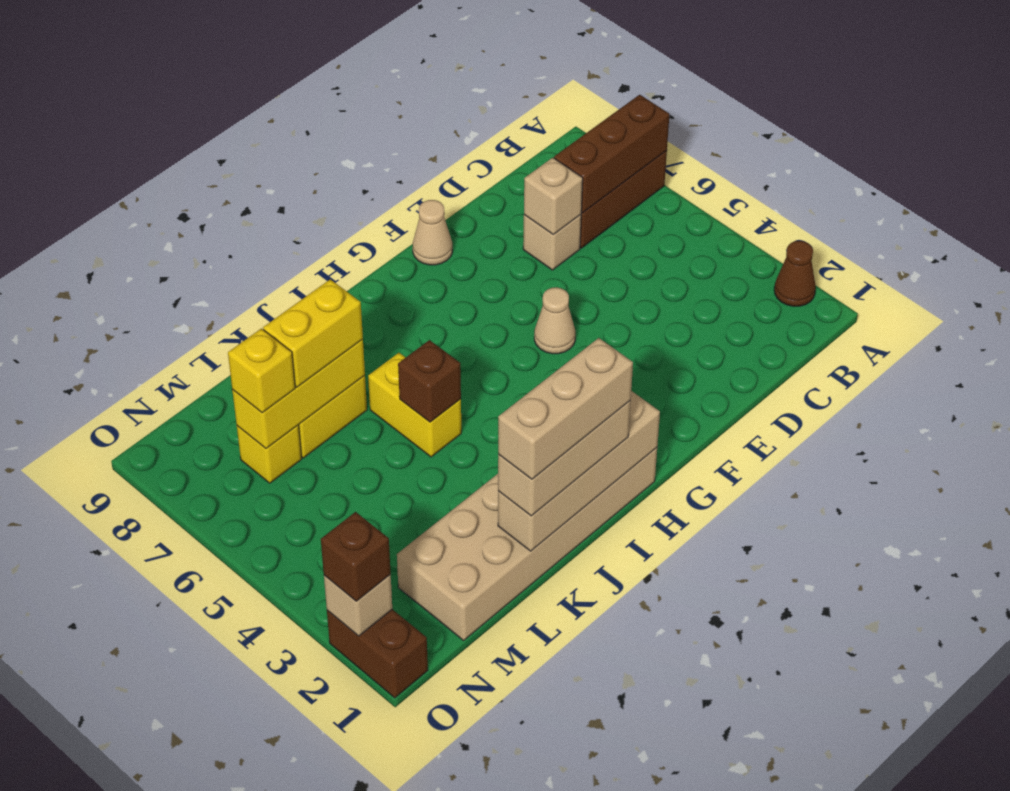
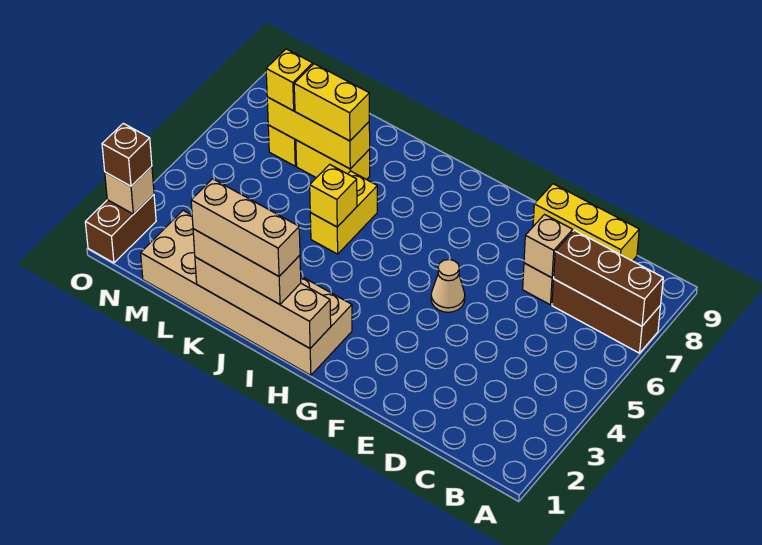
brown cone A2 level 1 -> none
none -> yellow brick C9:E9 level 1
tan cone F9 level 1 -> none
brown brick J5 level 2 -> yellow brick J5 level 2

